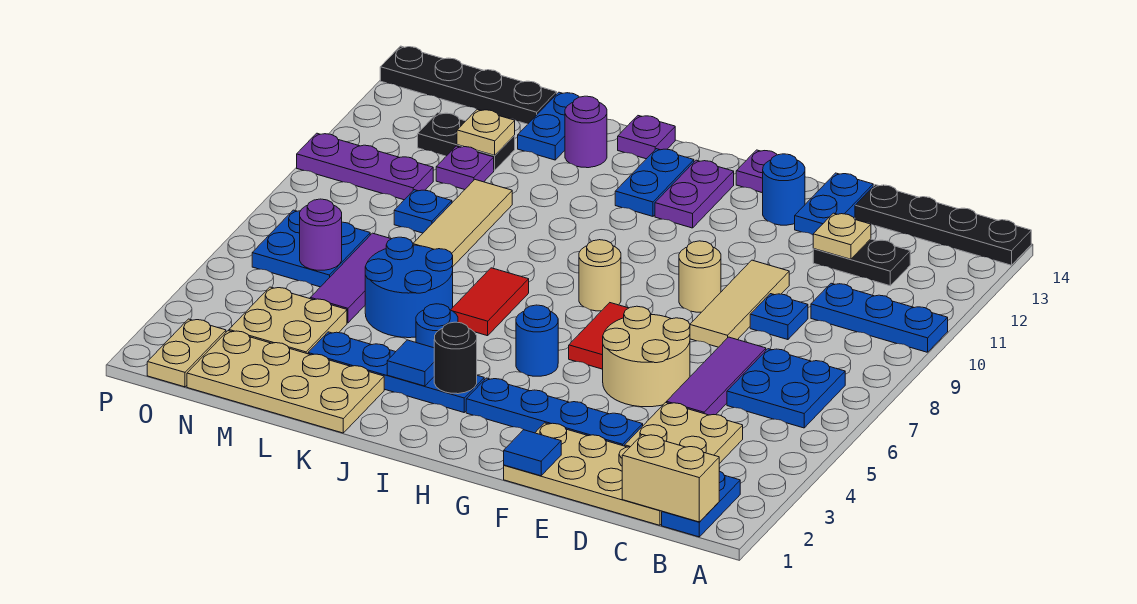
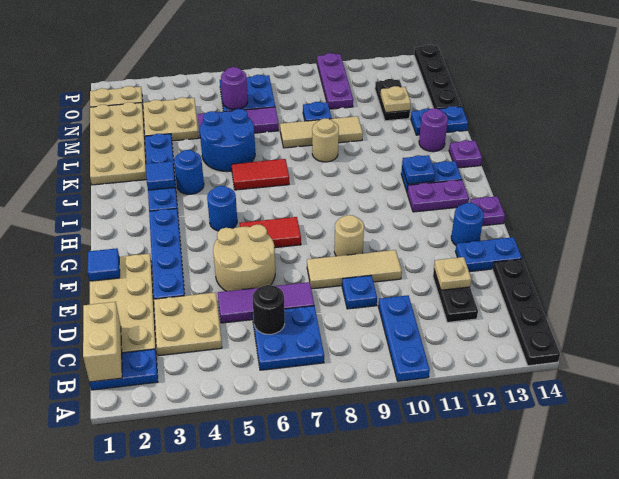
tan round brick H8 level 1 -> tan round brick K9 level 1
black round brick I3 level 2 -> black round brick C6 level 2
none -> blue plate I12 level 2
purple plate M11 level 1 -> none

